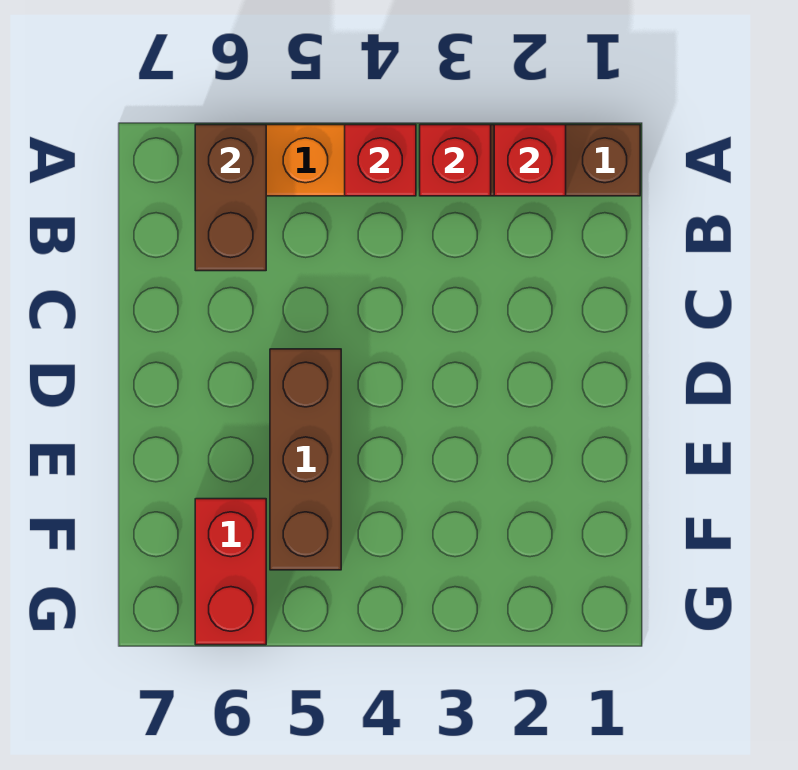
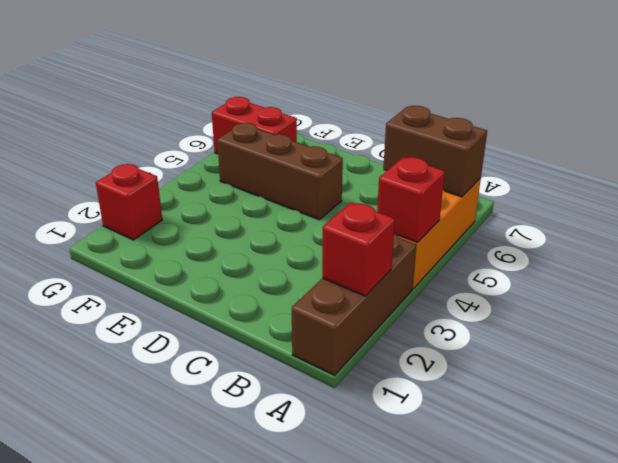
red brick A3 level 2 -> red brick G2 level 1

